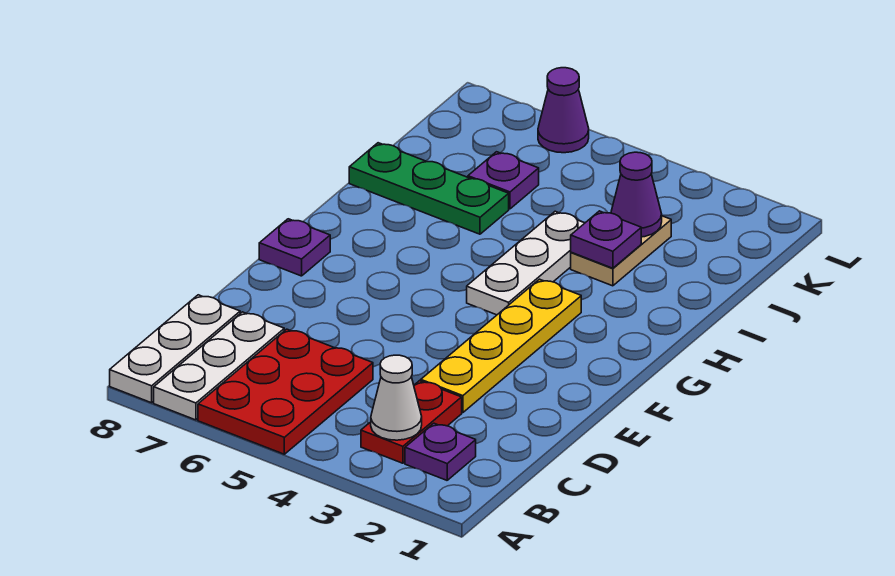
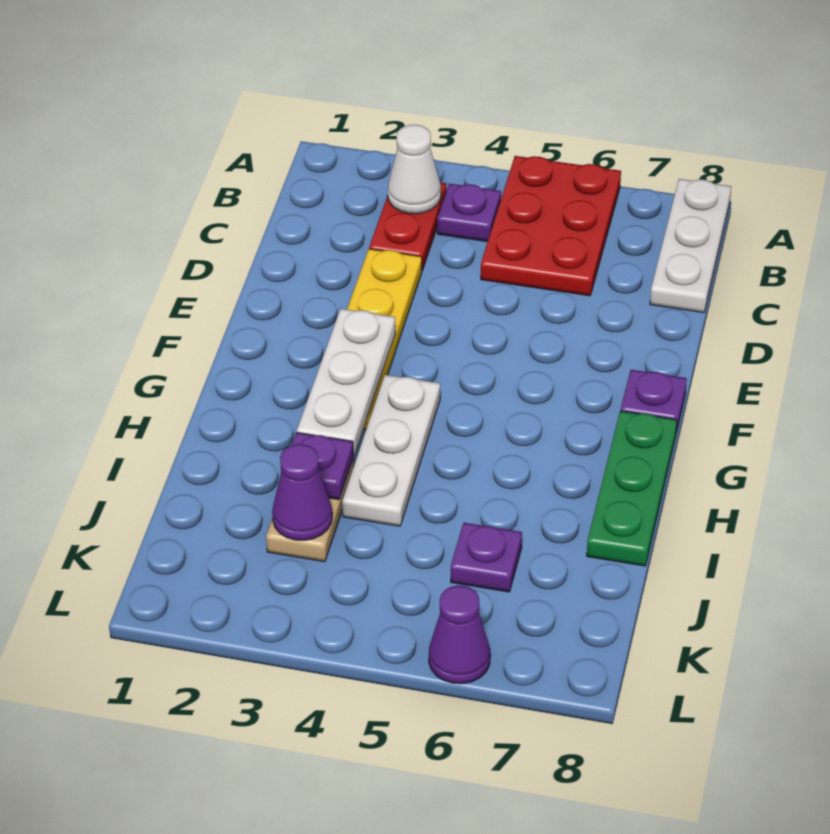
white plate A7:C7 level 1 -> white plate F3:H3 level 2
purple plate B2 level 1 -> purple plate B4 level 1
green plate I6:I8 level 1 -> green plate G8:I8 level 1

